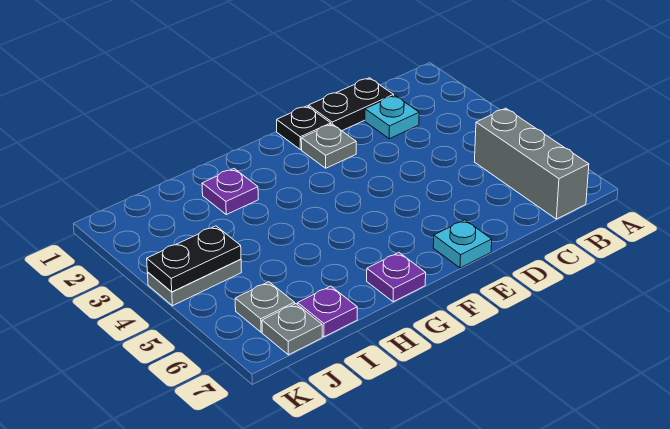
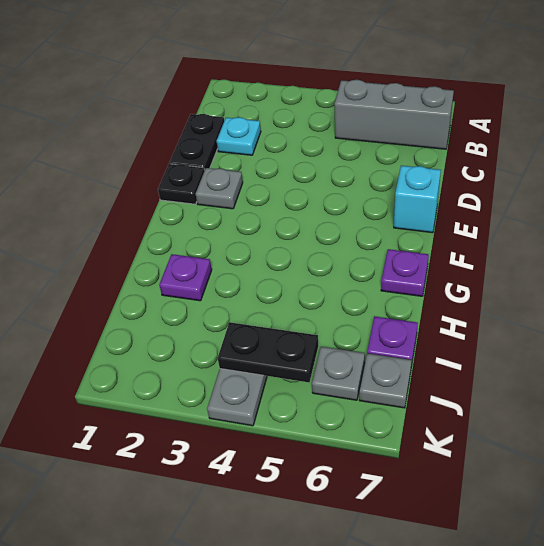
cyan plate E7 level 1 -> cyan brick E7 level 1
black plate J4:K4 level 2 -> black plate J4:J5 level 2

